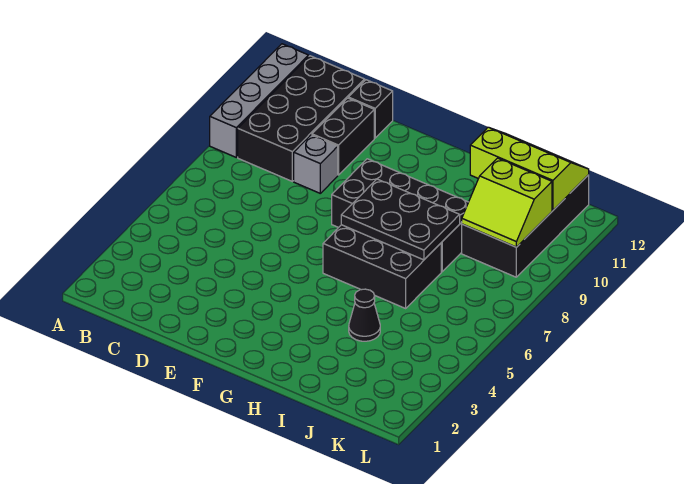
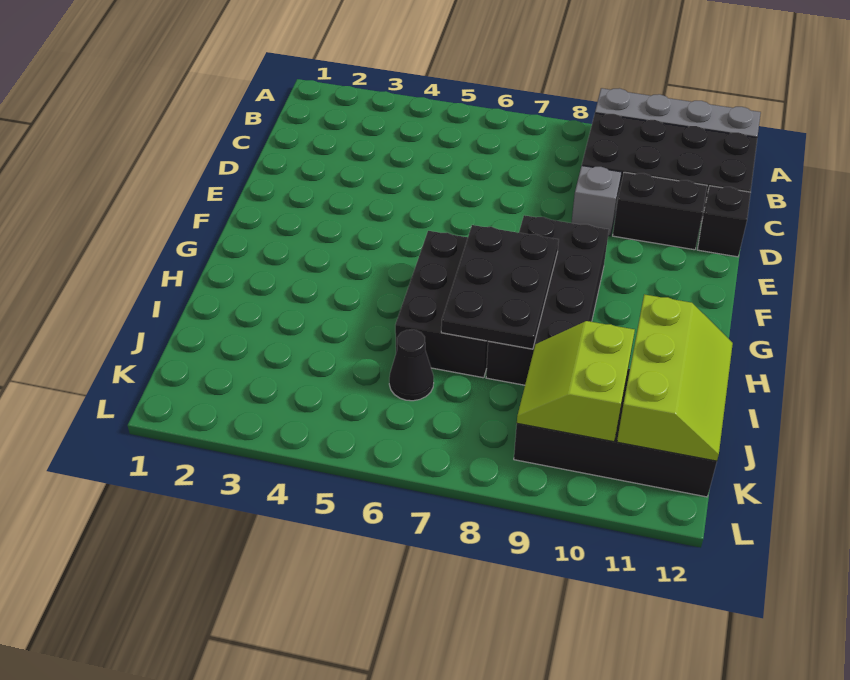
black cone I4 level 1 -> black cone J6 level 1

